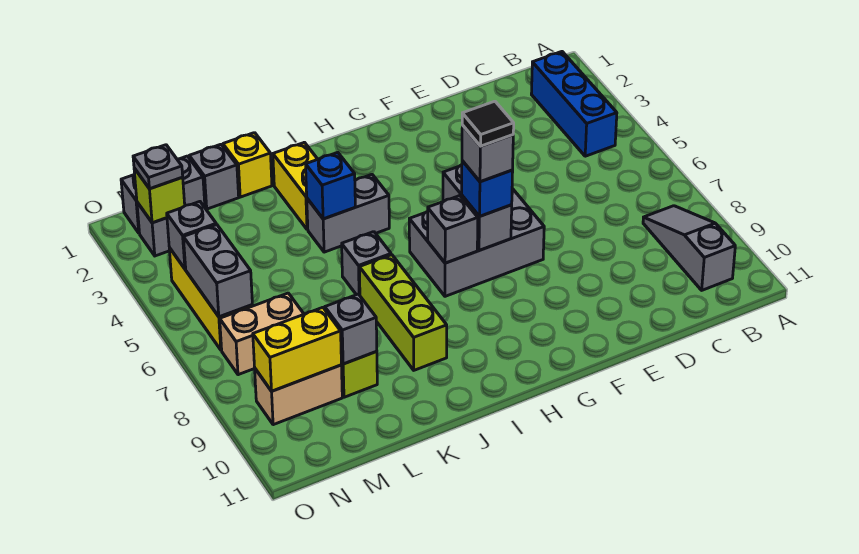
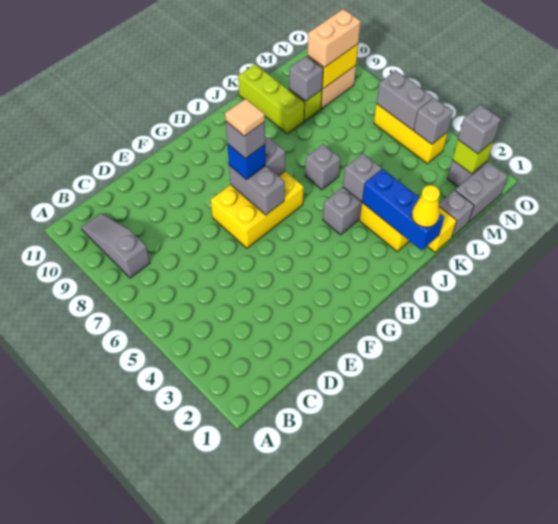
blue brick B2:B4 level 1 -> blue brick J1:J3 level 2
grey slope B8:B10 level 1 top 10 -> grey slope B8:B10 level 1 top 8
grey brick F6:H7 level 1 -> yellow brick F6:H7 level 1
black tile G7 level 5 -> tan tile G7 level 5
none -> yellow cone J1 level 3
blue brick J4 level 2 -> grey brick J4 level 2
lime brick J7:J9 level 1 -> lime brick K9:K11 level 1
tan brick M7:N7 level 1 -> tan brick M9:N9 level 3
grey plate N2 level 3 -> grey brick N2 level 3

